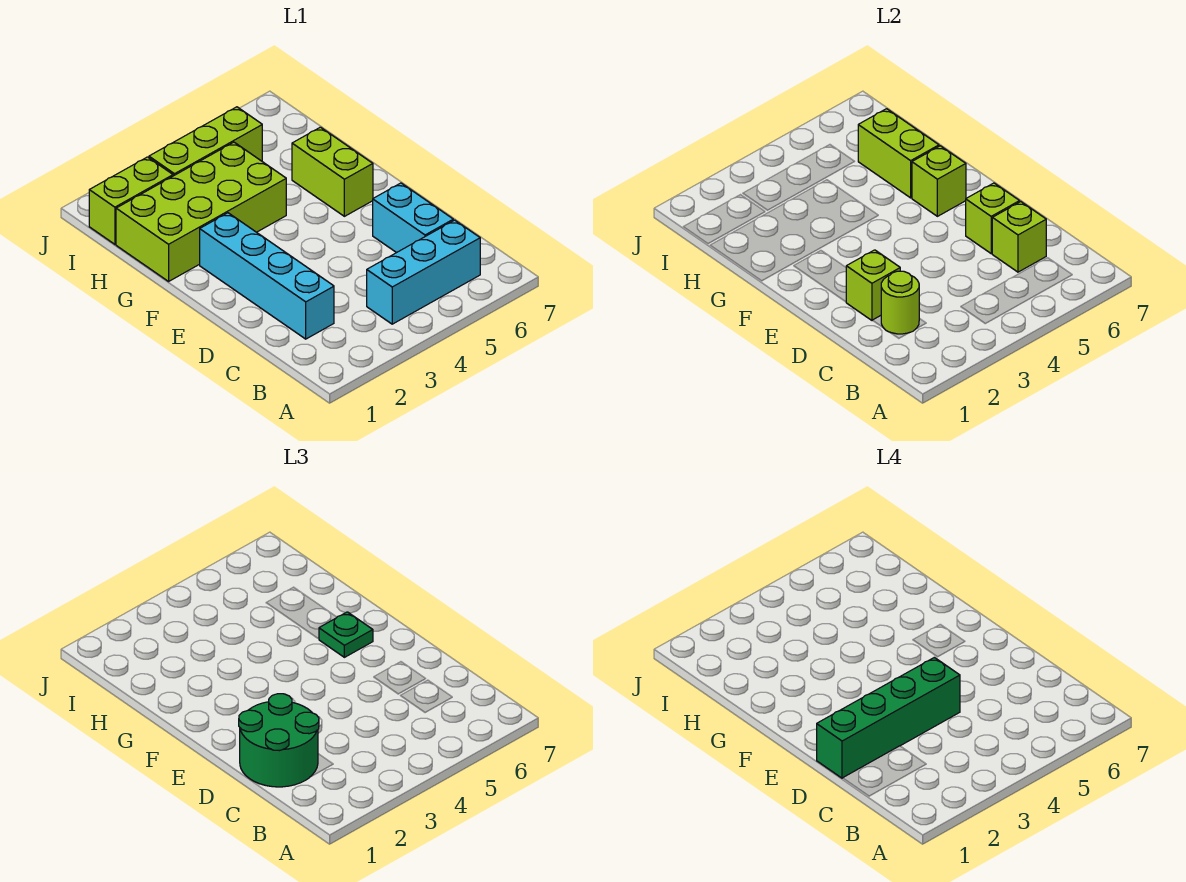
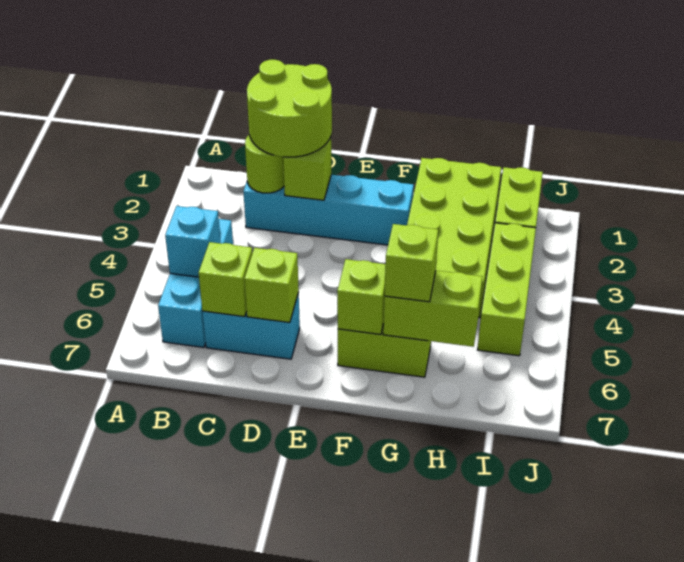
none -> cyan brick B5 level 2
green round brick C1:D2 level 3 -> lime round brick C1:D2 level 3
green brick D1:D4 level 4 -> none
green plate F6 level 3 -> none
none -> lime brick G6 level 3

